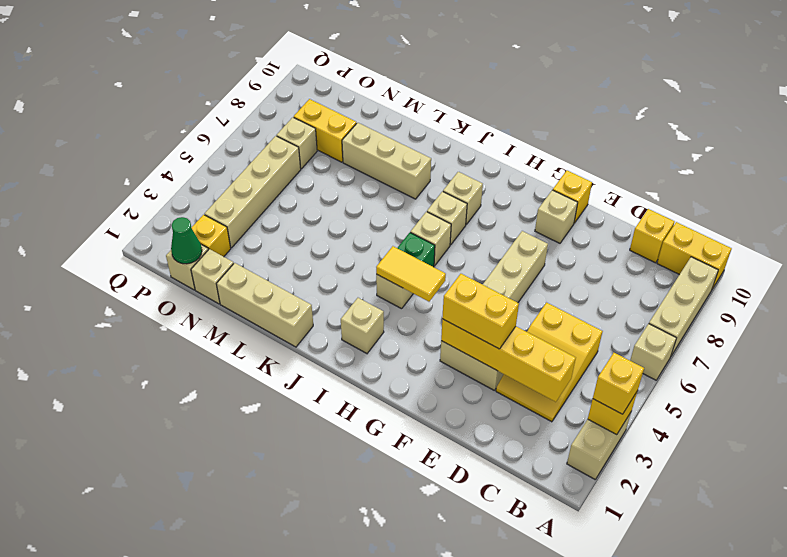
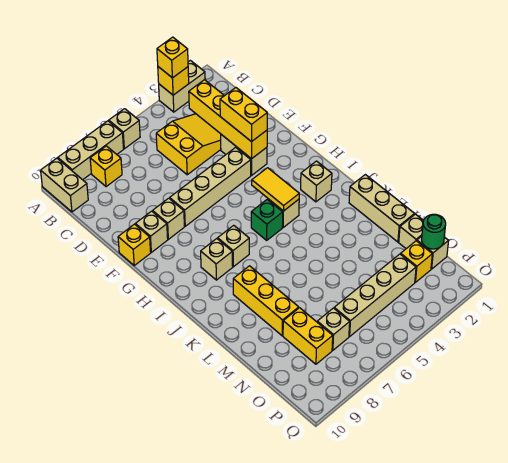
yellow brick A10:B10 level 1 -> tan brick A10:B10 level 1
yellow brick C10 level 1 -> yellow brick B8 level 1
tan brick I6 level 1 -> tan brick F8 level 1
tan brick K8:M8 level 1 -> yellow brick K8:M8 level 1
green cone O1 level 2 -> green round brick O1 level 2

